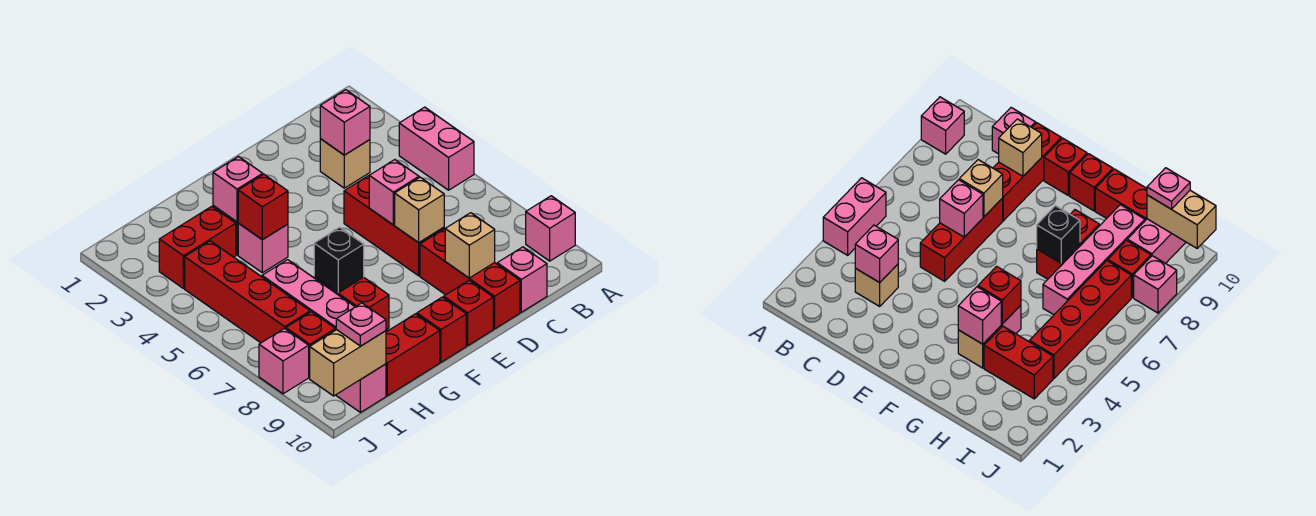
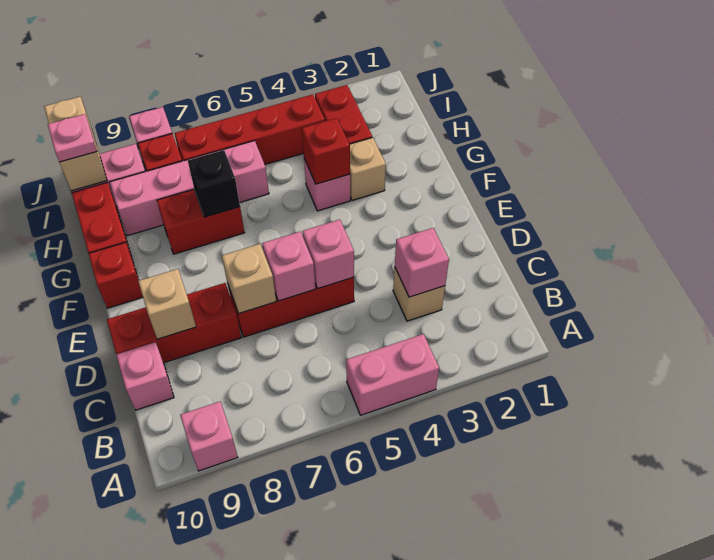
red brick E10 level 1 -> none
pink brick G3 level 2 -> pink brick D5 level 2

